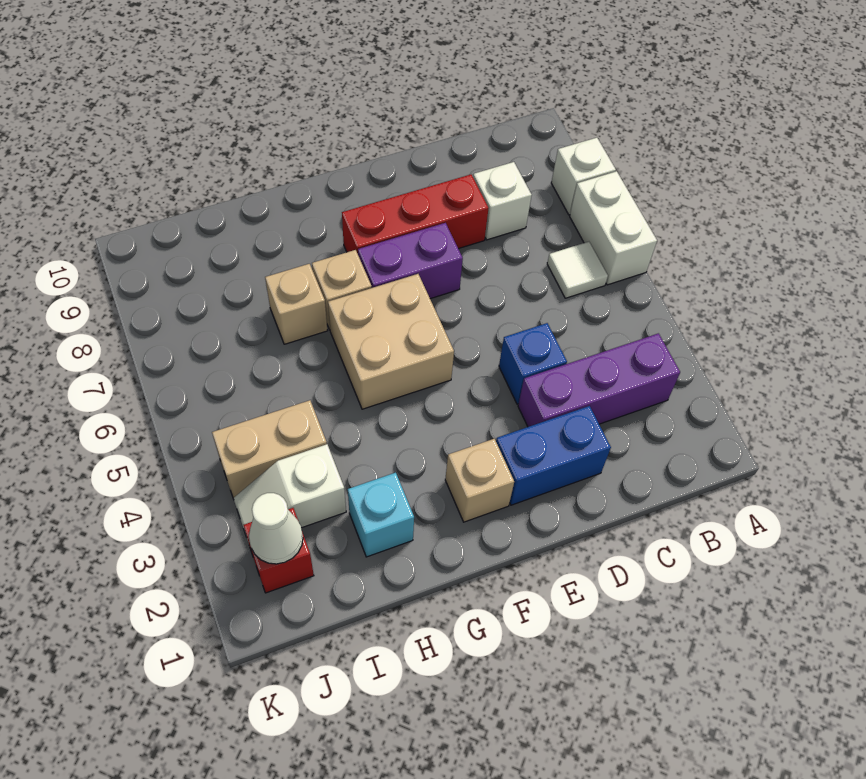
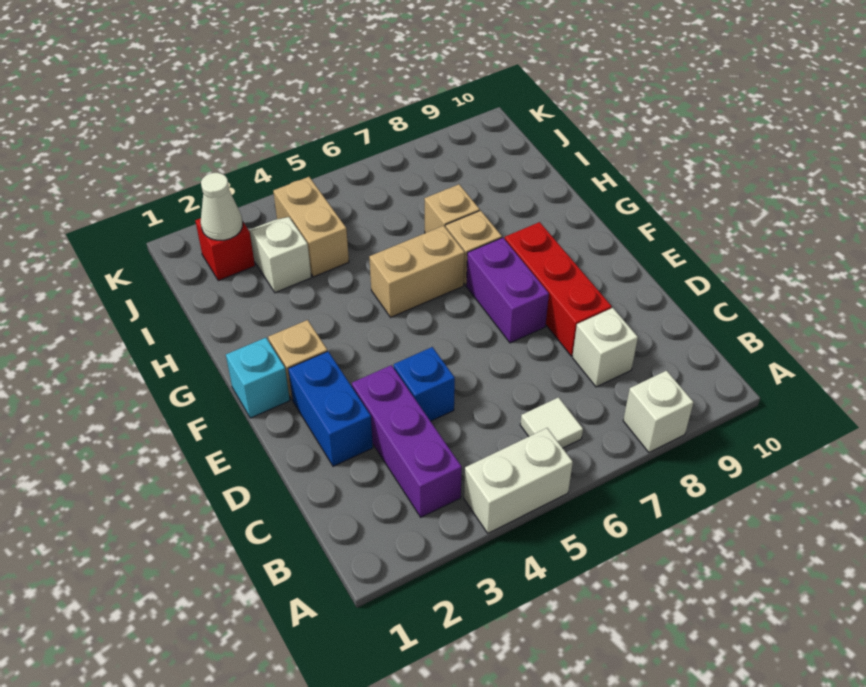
white brick A6:A7 level 1 -> white brick A4:A5 level 1
tan brick F5:G6 level 1 -> tan brick G5:G6 level 1
cyan brick H2 level 1 -> cyan brick F1 level 1

